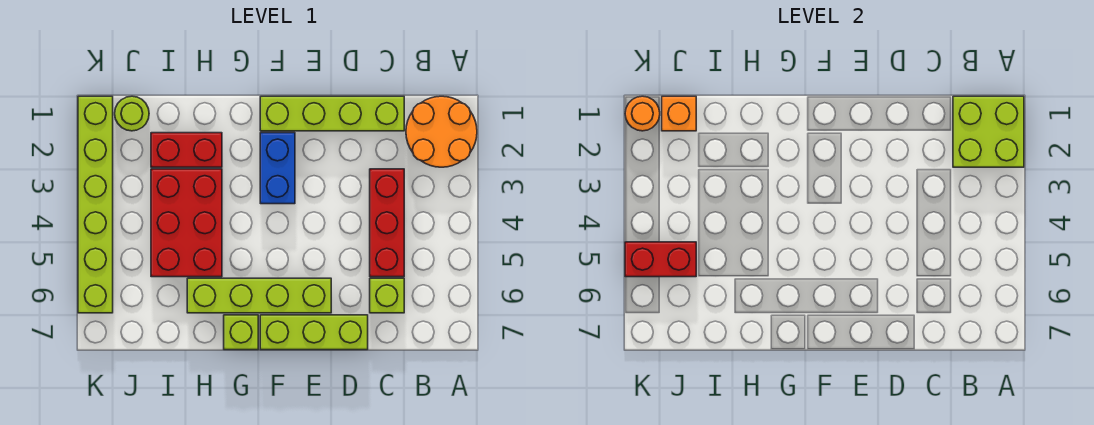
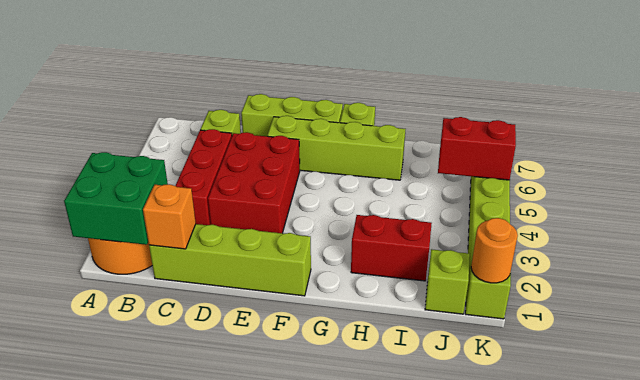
lime brick A1:B2 level 2 -> green brick A1:B2 level 2
blue brick F2:F3 level 1 -> none
red brick H3:I5 level 1 -> red brick D3:E5 level 1
lime round brick J1 level 1 -> lime brick J1 level 1
orange brick J1 level 2 -> orange brick C1 level 2

